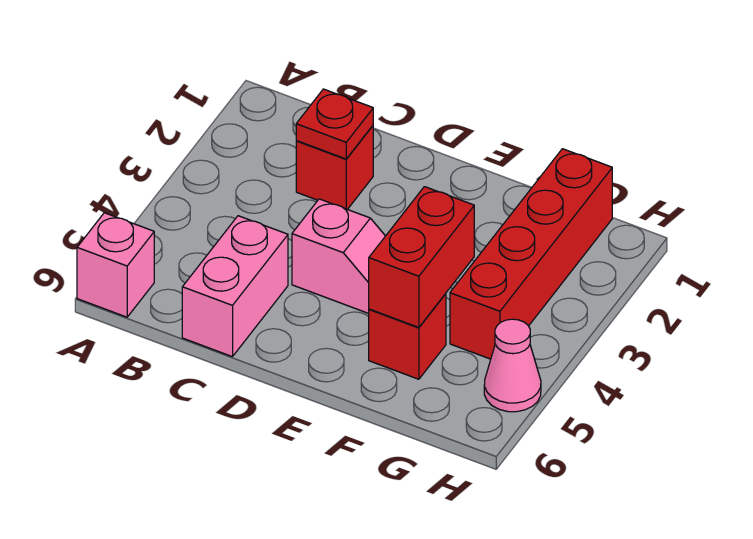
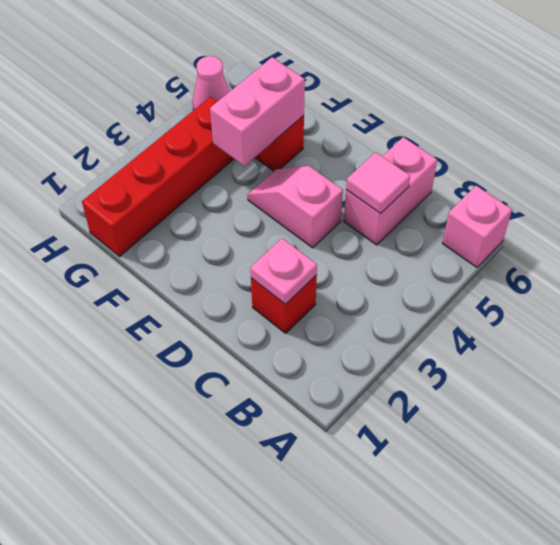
red plate C2 level 2 -> pink plate C2 level 2
none -> pink tile C5 level 2
red brick F4:F5 level 2 -> pink brick F4:F5 level 2

